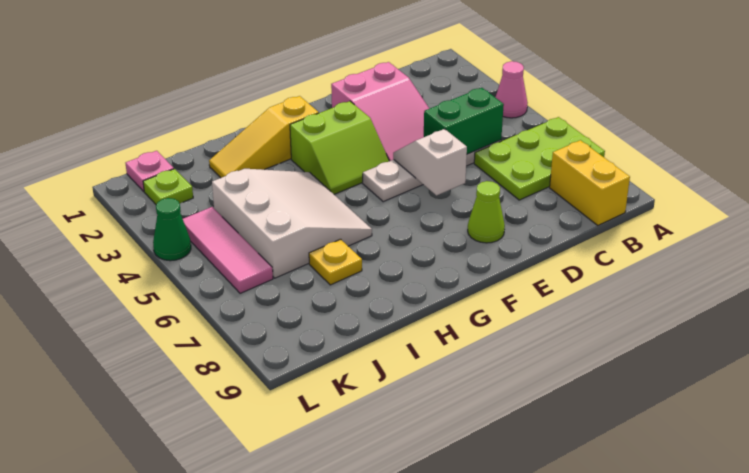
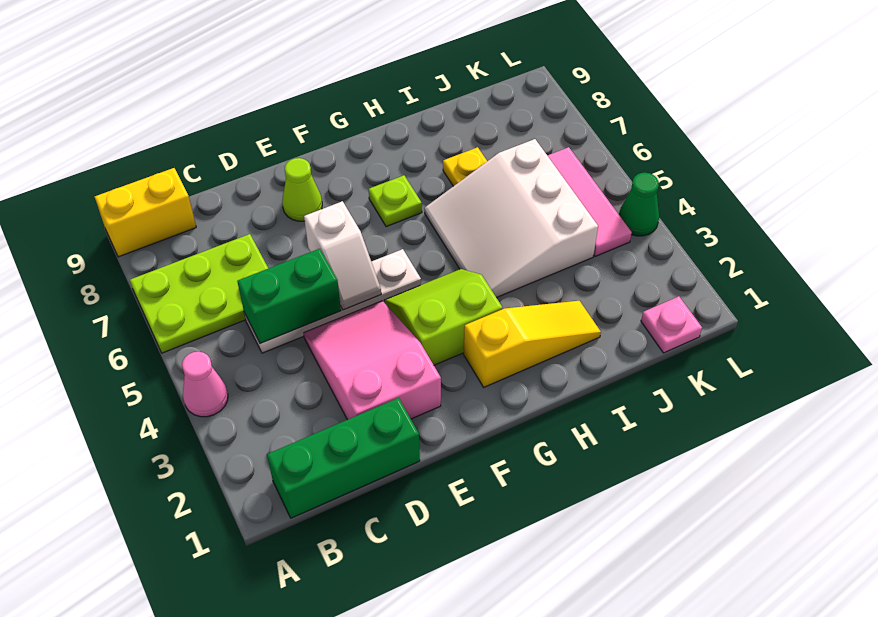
none -> green brick B1:D1 level 1
yellow brick B8:B9 level 1 -> yellow brick A9:B9 level 1
lime plate K2 level 1 -> lime plate G7 level 1

